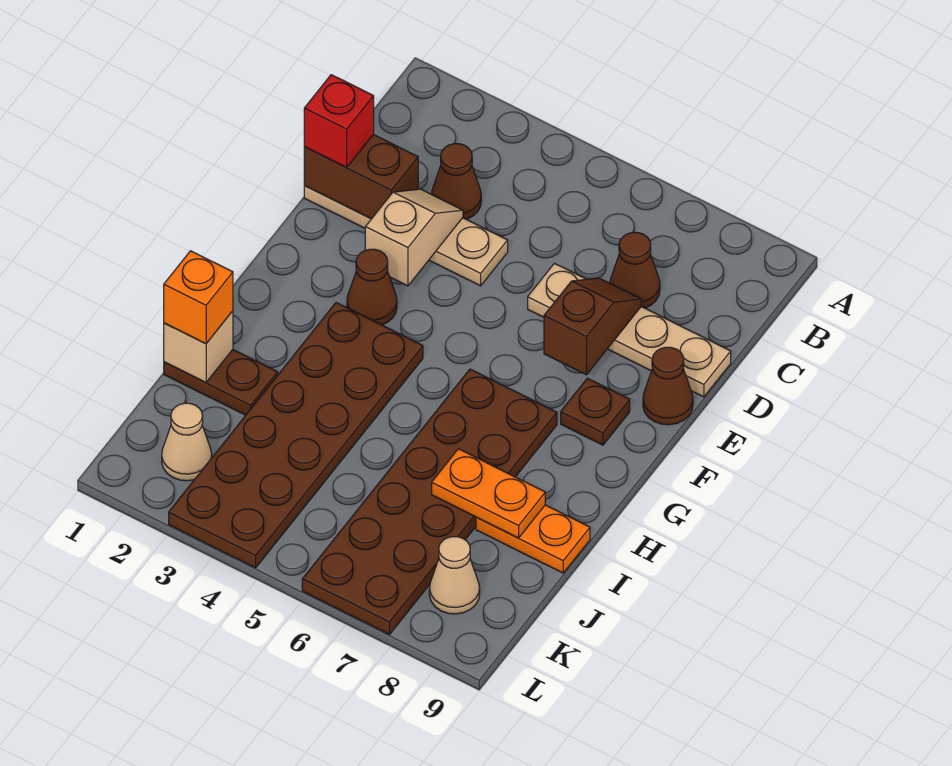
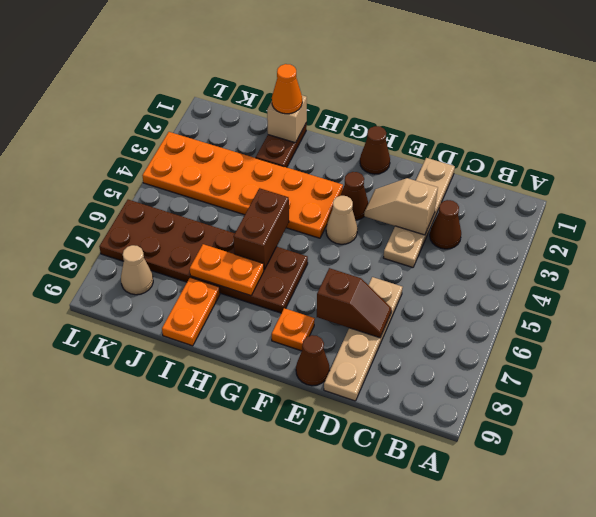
brown cone C7 level 1 -> brown cone F1 level 1
brown brick D1:D2 level 2 -> brown brick H5:H6 level 2
red brick D1 level 3 -> none
tan slope D3:E3 level 2 top E -> tan slope D3:E3 level 2 top D
brown plate F8 level 1 -> orange plate F8 level 1
brown plate G3:L4 level 1 -> orange plate G3:L4 level 1
orange brick I1 level 3 -> orange cone I1 level 3
orange plate I7:I8 level 2 -> orange plate H7:I7 level 2
tan cone K2 level 1 -> tan cone F4 level 1

